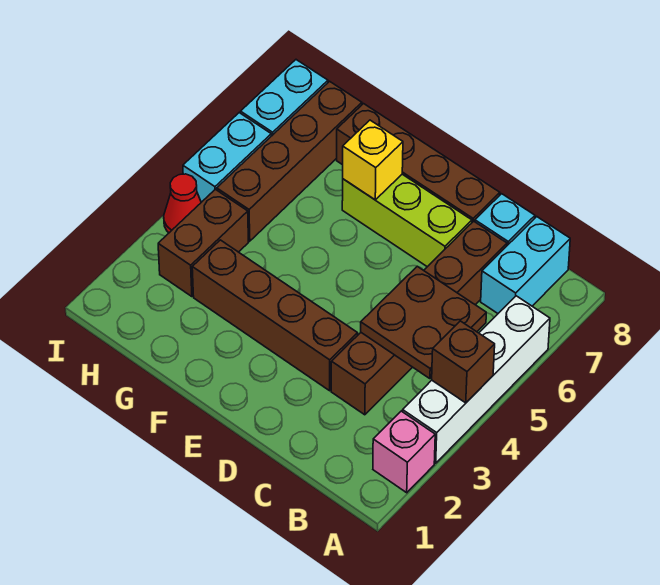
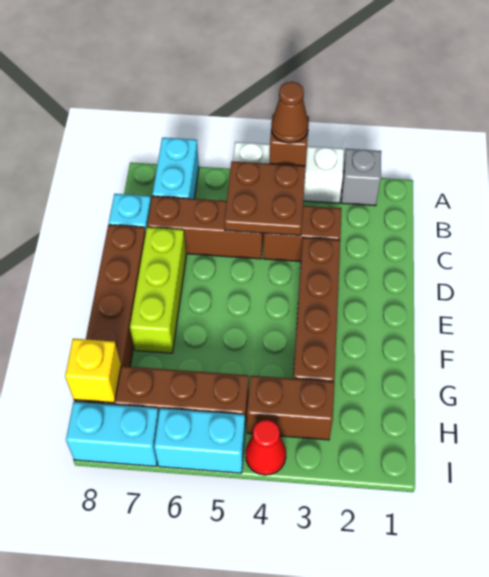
pink brick A2 level 1 -> grey brick A2 level 1
white brick A3:A6 level 1 -> white brick A3:A5 level 1
none -> brown cone A4 level 3
cyan brick B7:B8 level 1 -> cyan brick A7:B7 level 1
yellow brick F7 level 2 -> yellow brick H8 level 2

